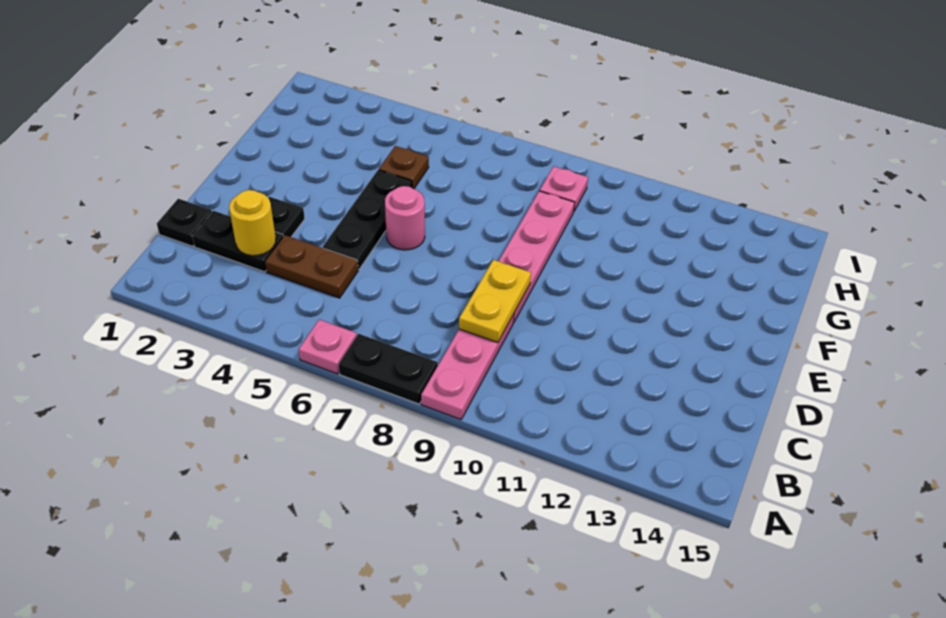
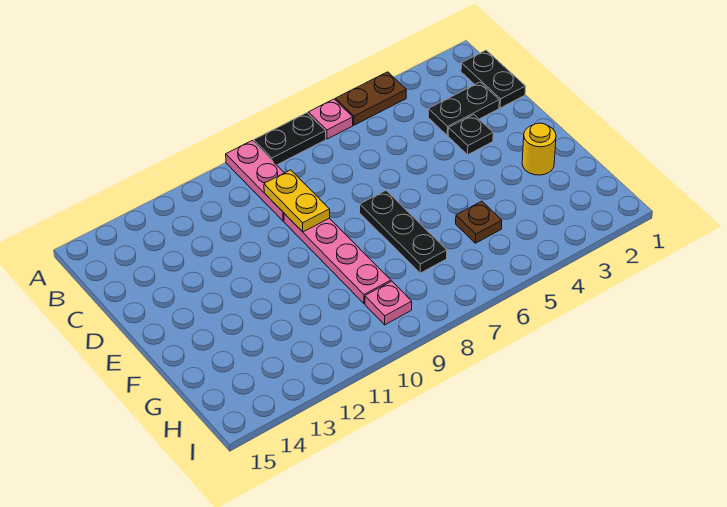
black plate C1 level 1 -> black plate B1:C1 level 1
yellow round brick C3 level 2 -> yellow round brick F2 level 1
brown plate C4:C5 level 1 -> brown plate A4:A5 level 1
black plate D5:F5 level 1 -> black plate E7:G7 level 1
pink round brick E6 level 1 -> none

